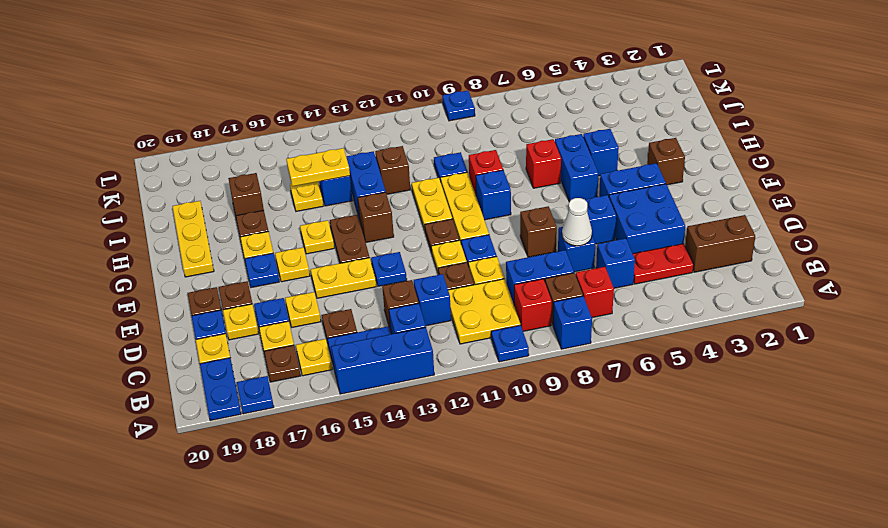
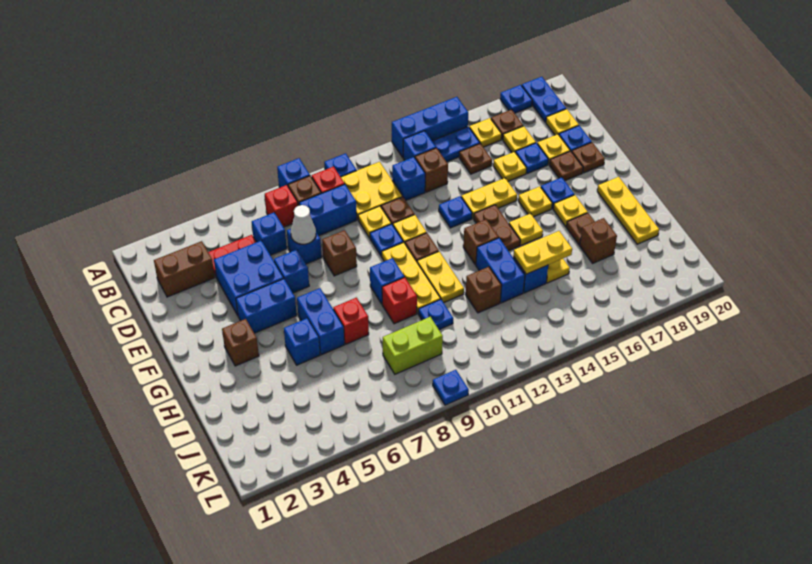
none -> lime brick J8:J9 level 1

